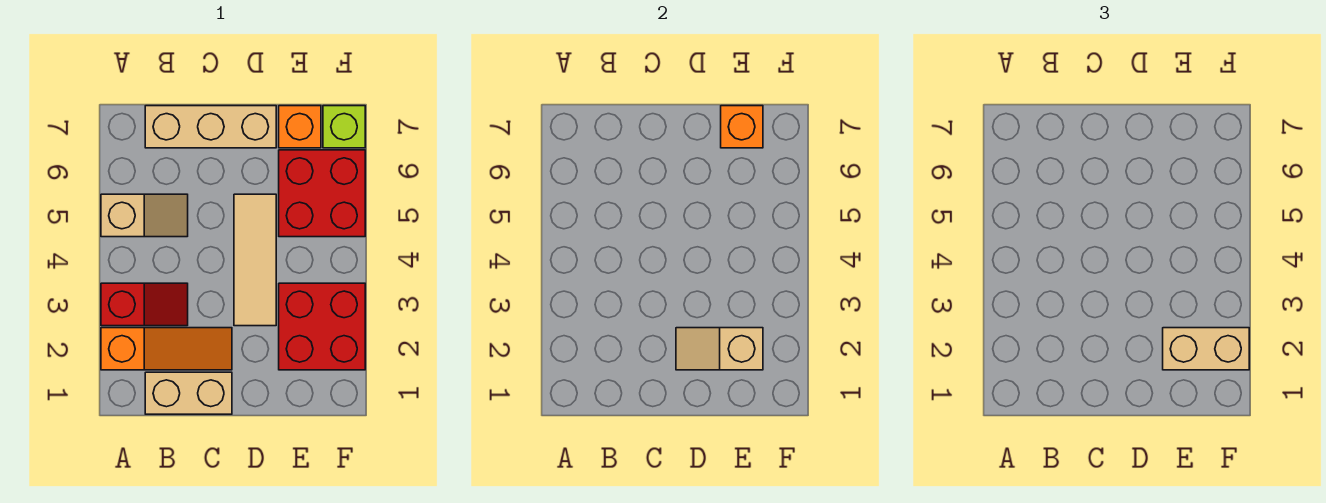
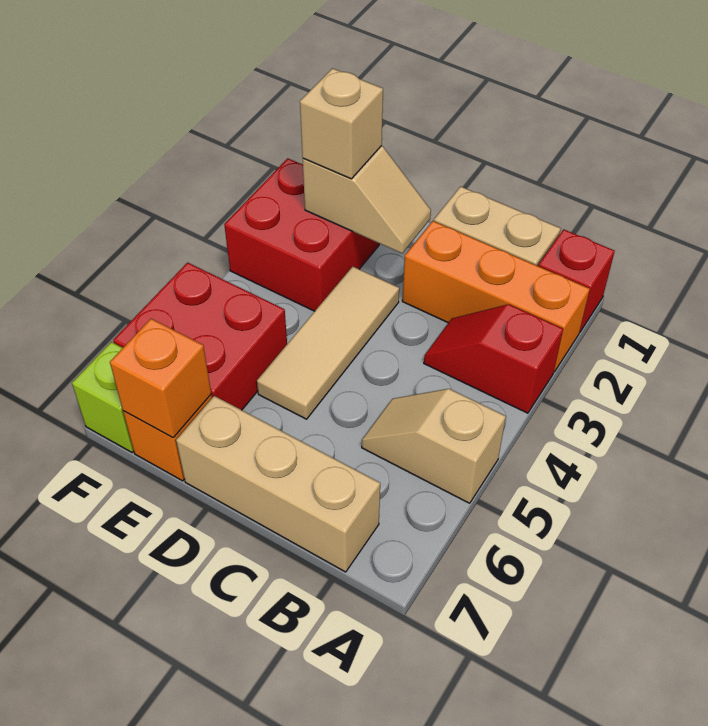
none -> red brick A1 level 1
orange slope A2:C2 level 1 top A -> orange brick A2:C2 level 1
tan brick E2:F2 level 3 -> tan brick E2 level 3

